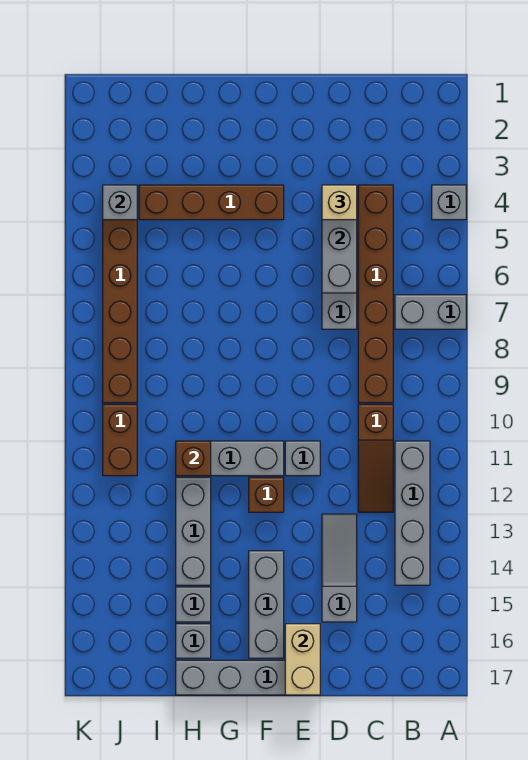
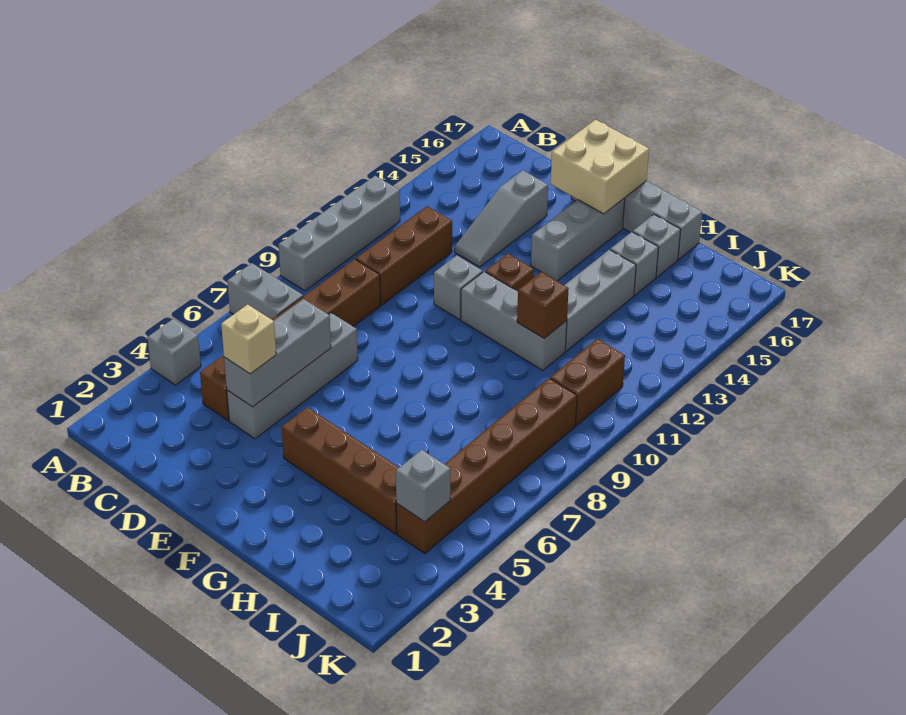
grey brick B11:B14 level 1 -> grey brick A9:A12 level 1
brown slope C10:C12 level 1 top 10 -> brown brick C10:C12 level 1
tan brick E16:E17 level 2 -> tan brick E16:F17 level 2

